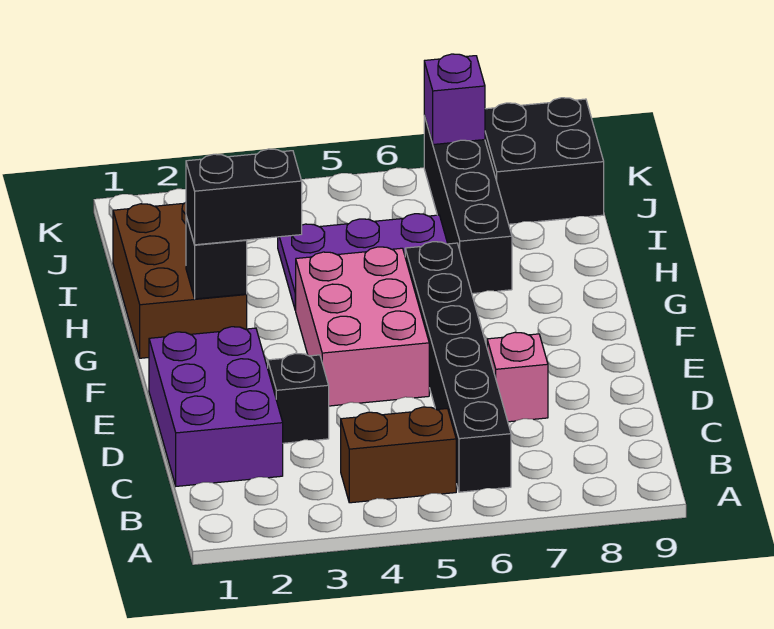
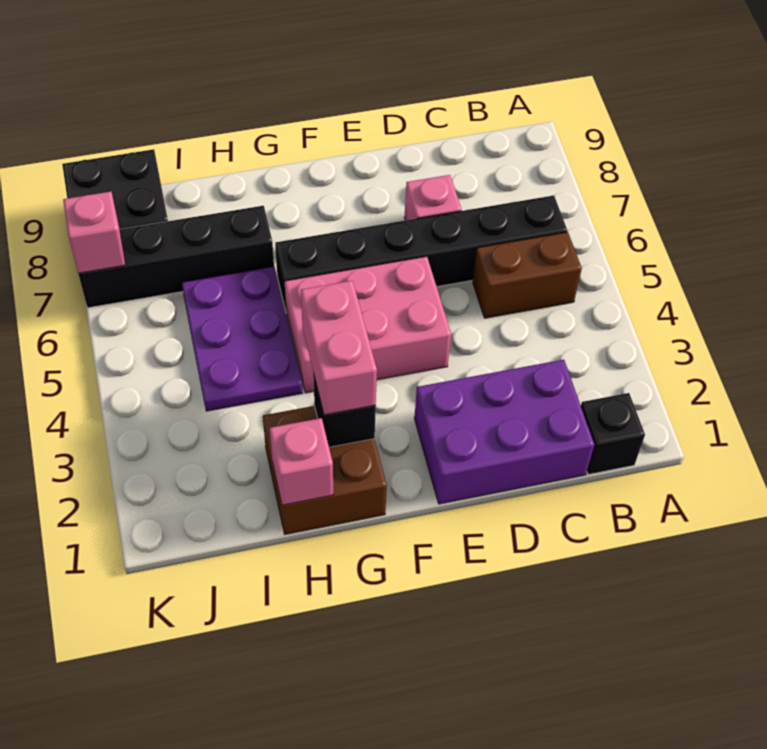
brown brick B4:B5 level 1 -> brown brick B5:C5 level 1
black brick D3 level 1 -> black brick B1 level 1
brown brick G1:I2 level 1 -> brown brick G1:H2 level 1
black brick G2:G3 level 3 -> pink brick G2:G3 level 3
none -> pink brick H1 level 2
purple brick K7 level 2 -> pink brick K7 level 2

